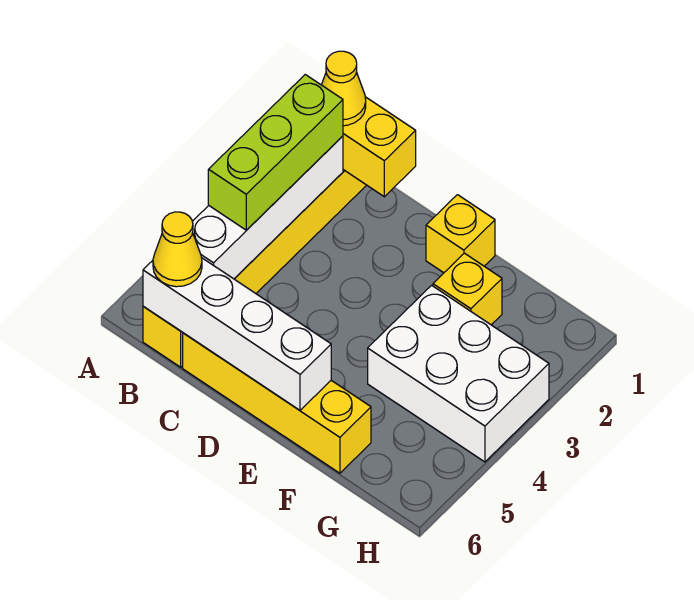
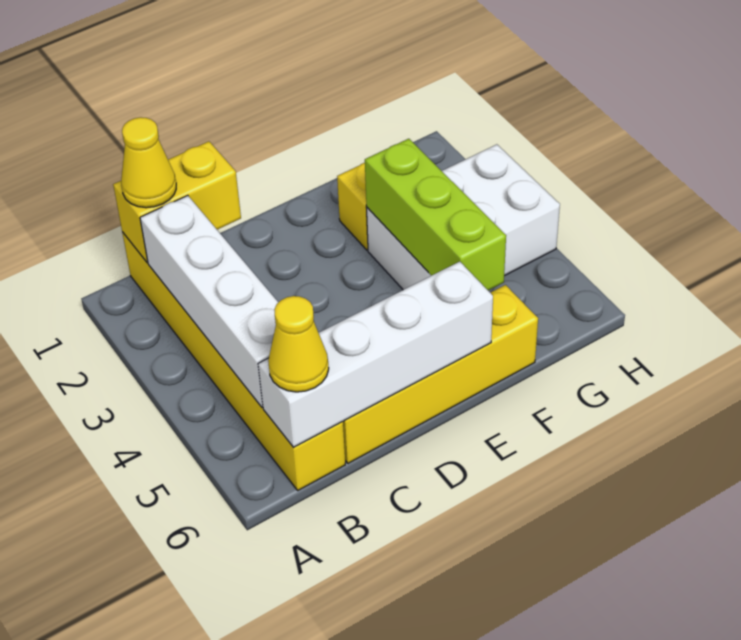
lime brick B2:B4 level 3 -> lime brick F3:F5 level 2
yellow brick E1 level 1 -> none

